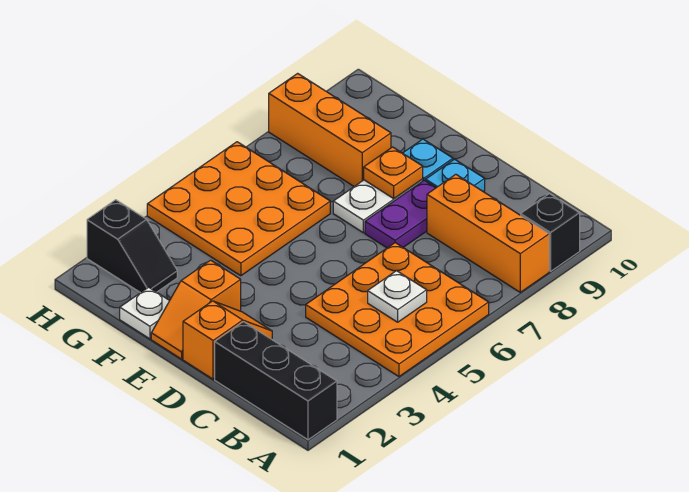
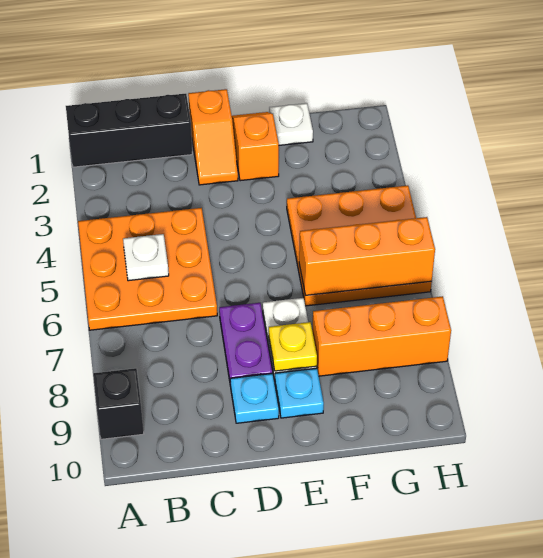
orange brick A8:C8 level 1 -> orange brick F6:H6 level 2
orange plate E8 level 2 -> yellow plate E8 level 2
black slope G2:H2 level 1 top H -> none

